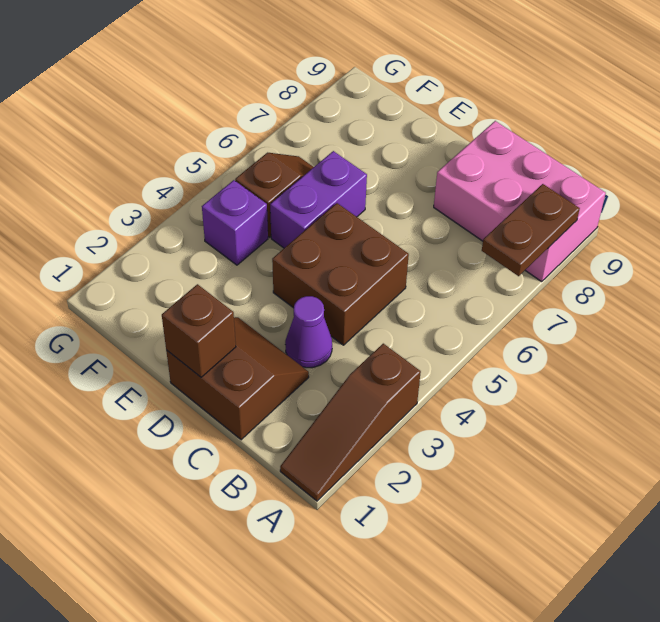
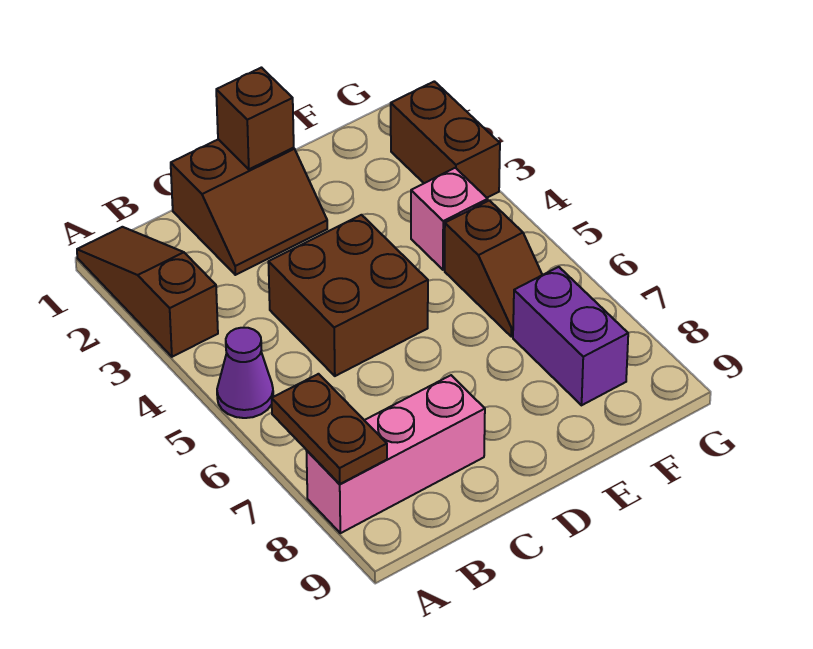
pink brick A8:C9 level 1 -> pink brick A8:C8 level 1
purple cone C3 level 1 -> purple cone A5 level 1
purple brick E5:E6 level 1 -> purple brick F7:F8 level 1
purple brick F4 level 1 -> pink brick F4 level 1
none -> brown brick G2:G3 level 1

